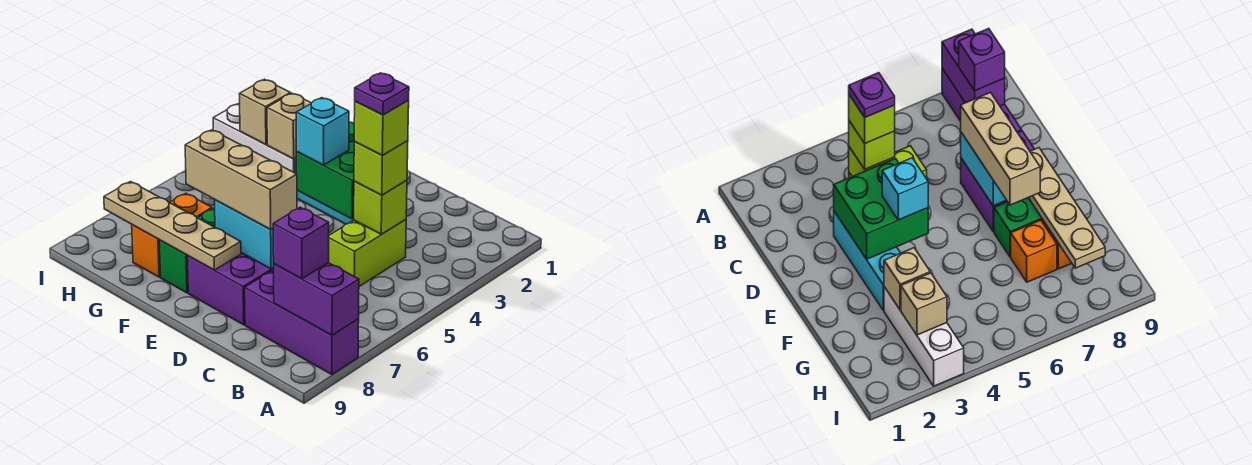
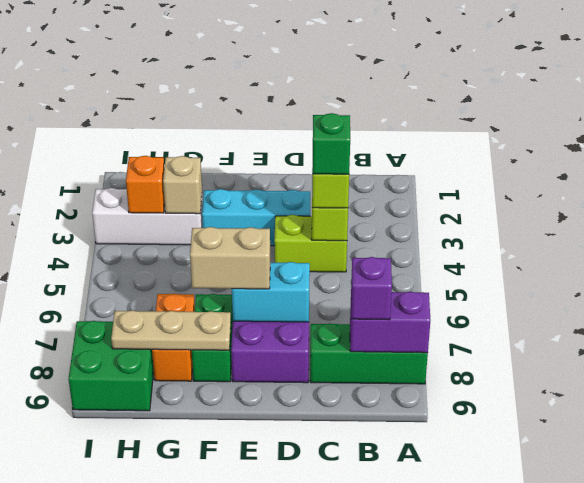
purple brick A8:C8 level 1 -> green brick A8:C8 level 1
lime brick C4:C5 level 1 -> lime brick C4:D4 level 1
lime brick C4 level 4 -> green brick C4 level 4
purple plate C4 level 5 -> none
green brick D3:E4 level 2 -> green brick H8:I9 level 1
tan brick D7:F7 level 3 -> tan brick E7:F7 level 3
cyan brick E4 level 3 -> none
tan plate E8:H8 level 2 -> tan plate F8:H8 level 2
tan brick H3 level 2 -> orange brick H3 level 2

